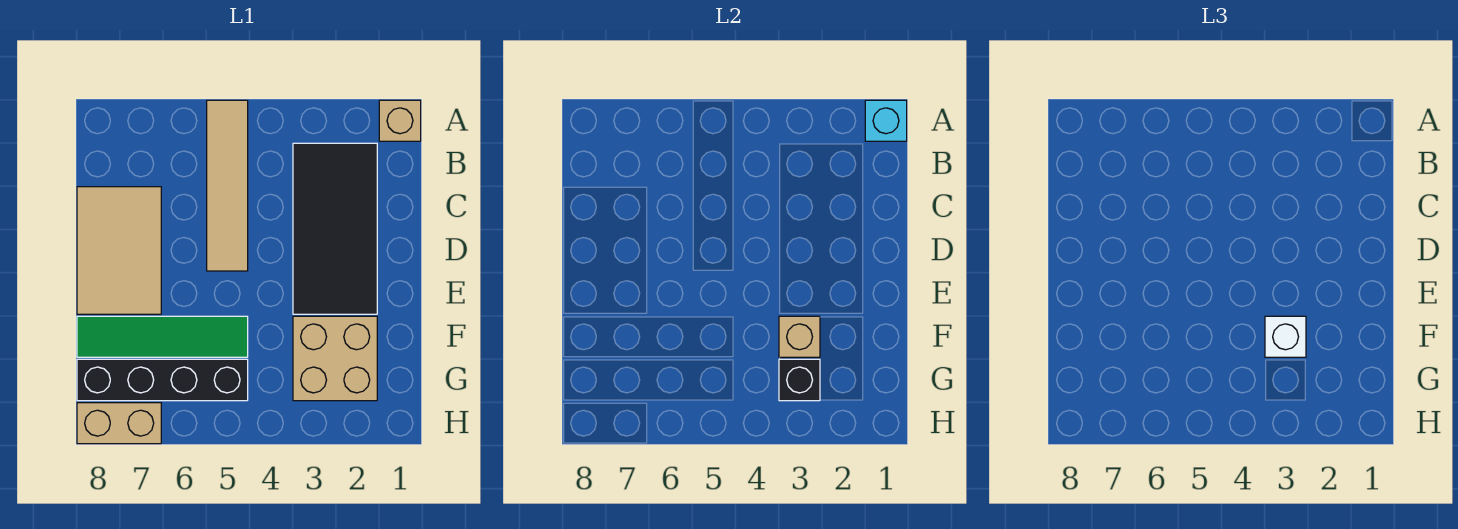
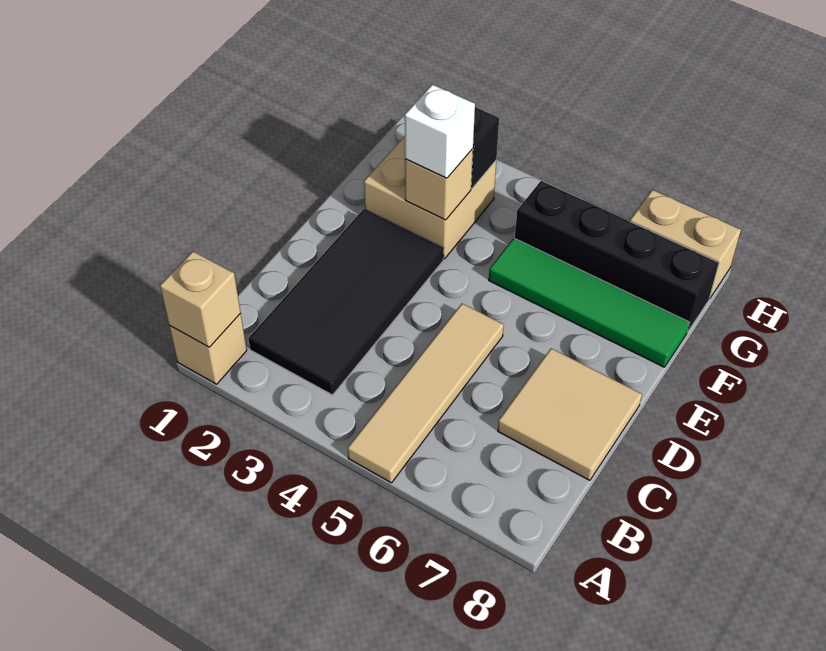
cyan brick A1 level 2 -> tan brick A1 level 2
tan tile C7:E8 level 1 -> tan tile C7:D8 level 1

